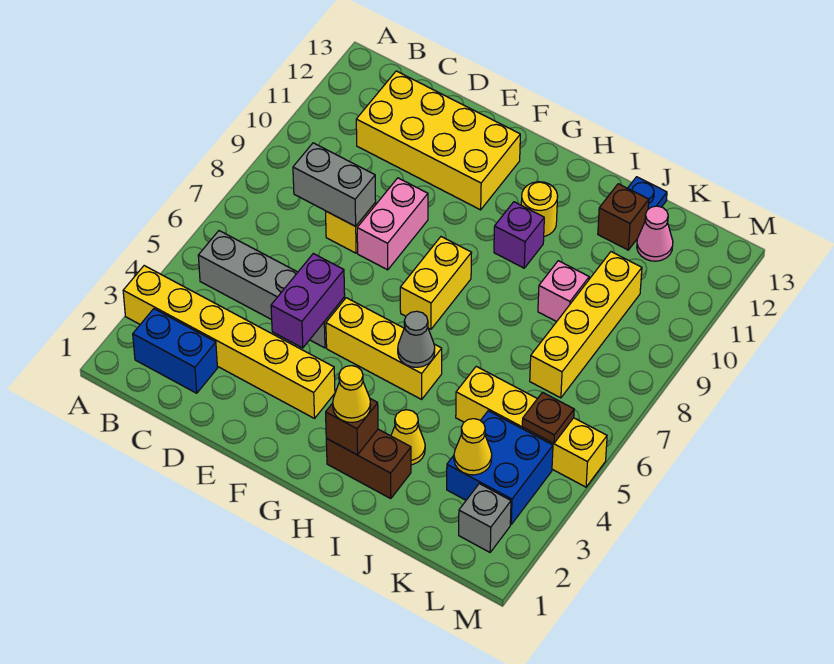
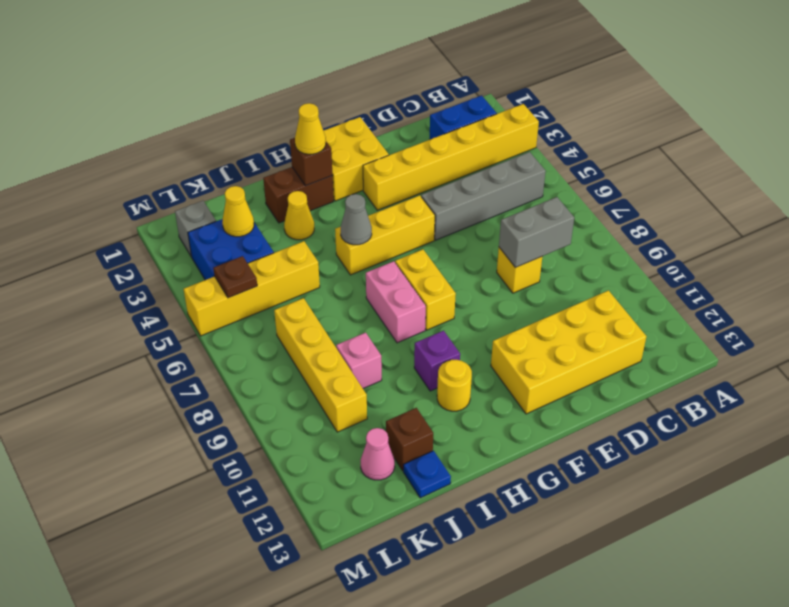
purple brick E4:E5 level 2 -> none
pink brick E8:E9 level 1 -> pink brick H7:H8 level 1
none -> yellow brick F1:G2 level 1

